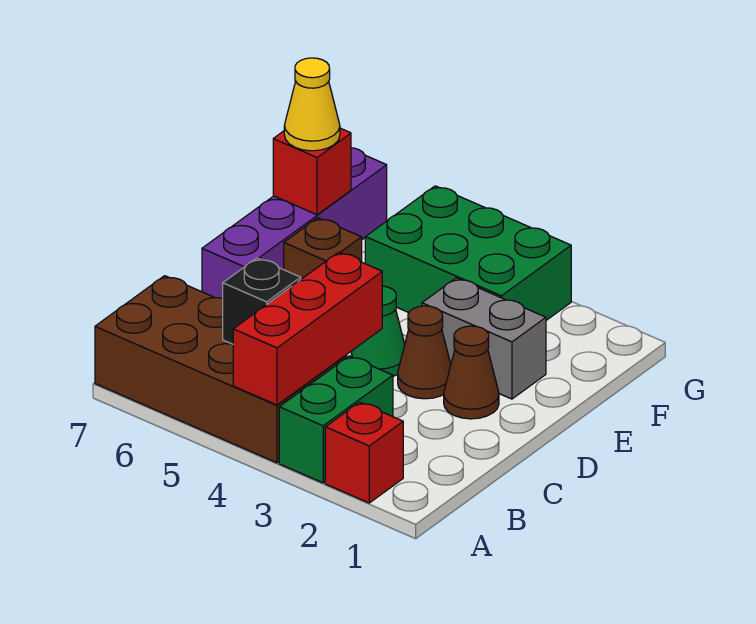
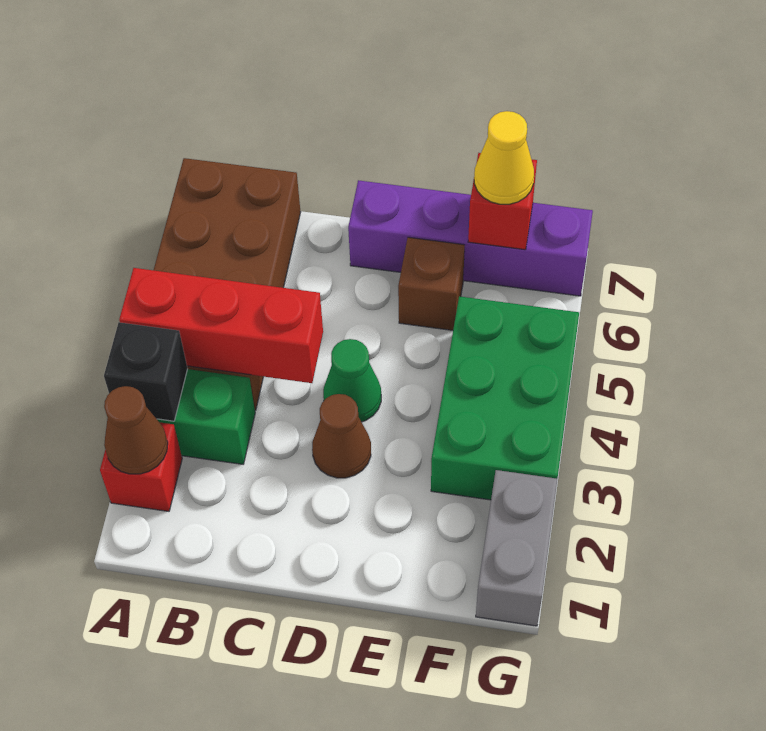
black brick B5 level 2 -> black brick A3 level 2
brown cone D2 level 1 -> brown cone A2 level 2
grey brick E2:E3 level 1 -> grey brick G1:G2 level 1

